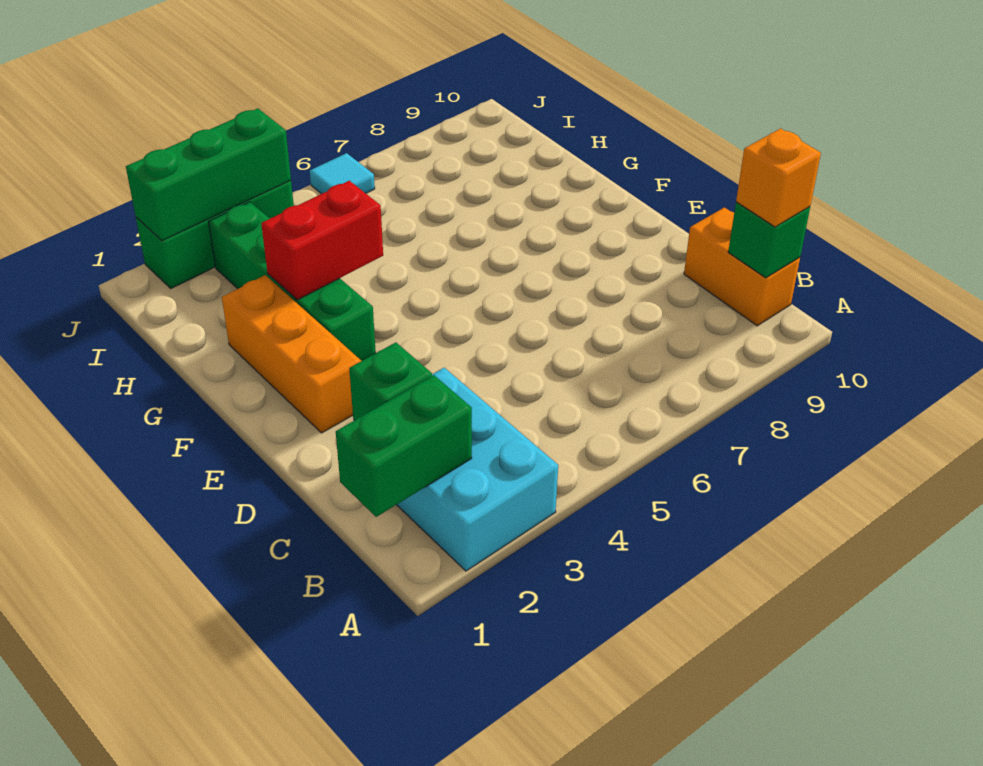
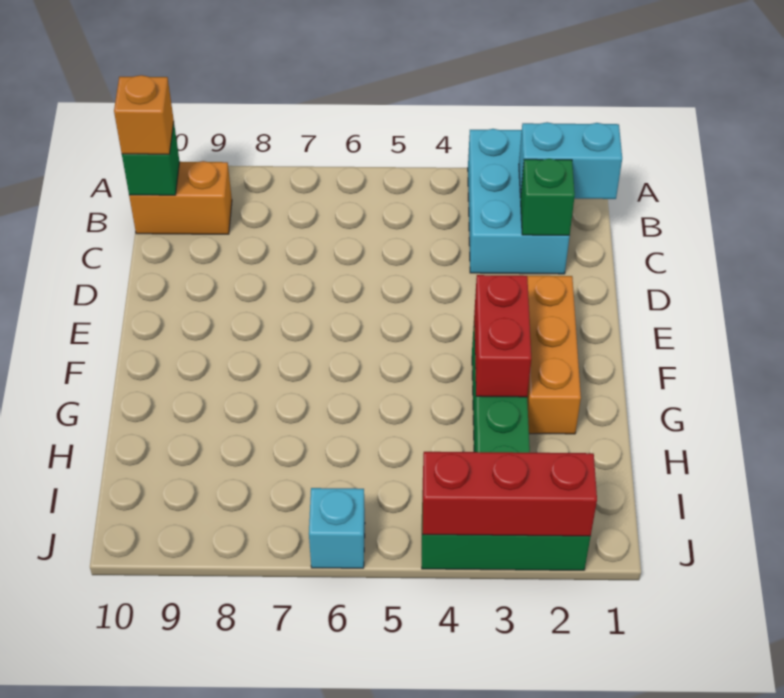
green brick B1:B2 level 2 -> cyan brick B1:B2 level 2
orange brick B10:C10 level 1 -> orange brick B9:B10 level 1
red brick G3:G4 level 2 -> red brick F3:G3 level 2
green brick J2:J4 level 2 -> red brick J2:J4 level 2
cyan tile J6 level 1 -> cyan brick J6 level 1

